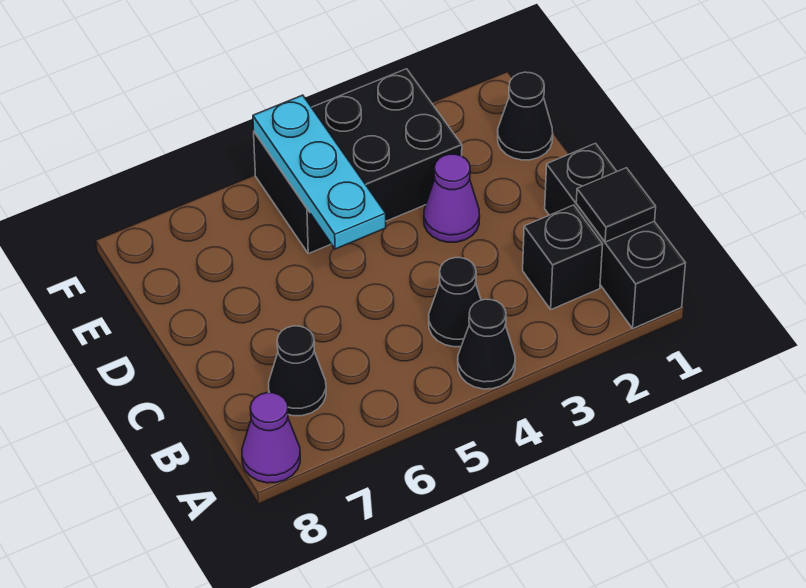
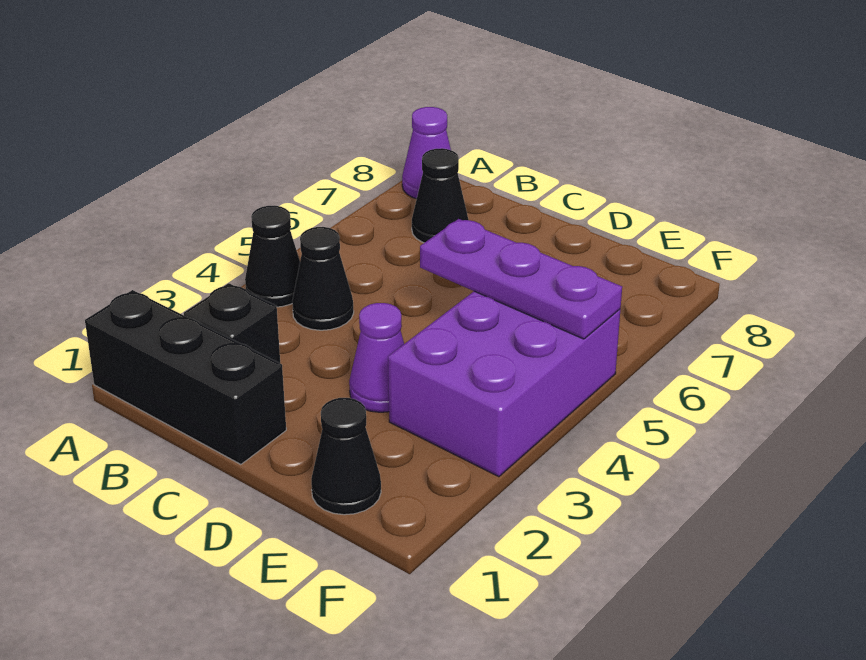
black tile B1 level 2 -> none
cyan plate D5:F5 level 2 -> purple plate D5:F5 level 2
black brick E3:F5 level 1 -> purple brick E3:F5 level 1

